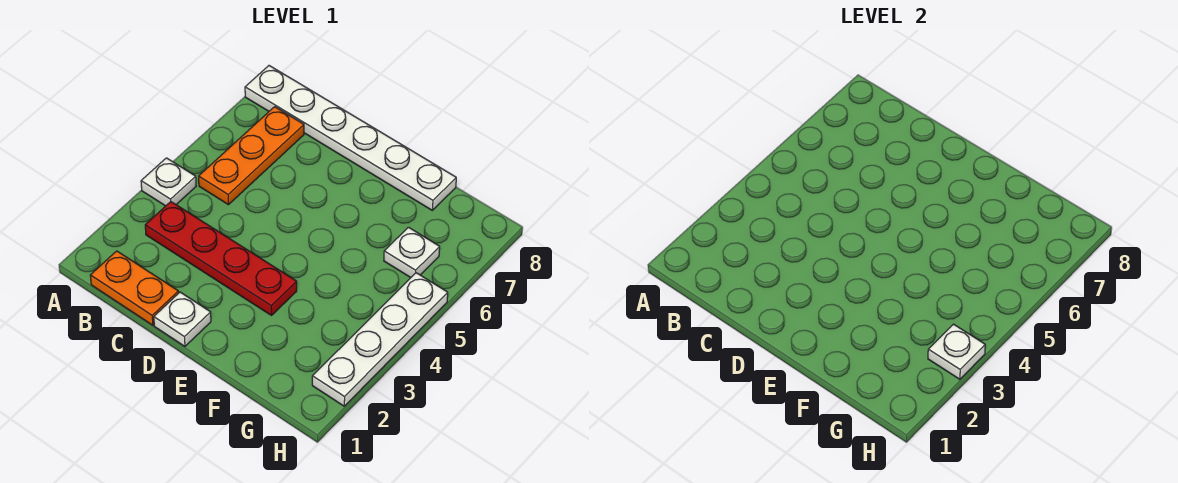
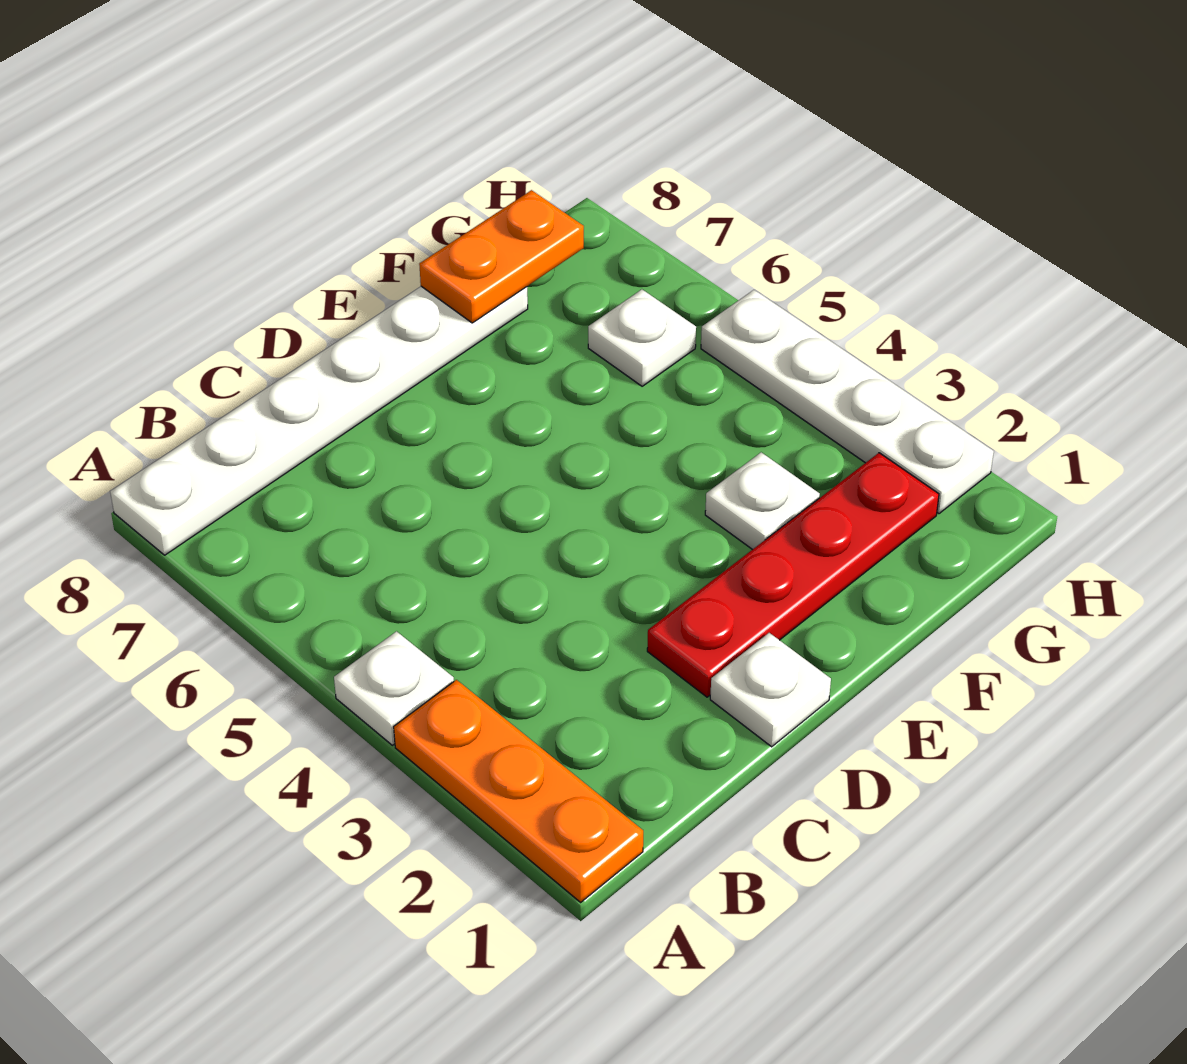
orange plate B1:C1 level 1 -> orange plate F8:G8 level 2
red plate B3:E3 level 1 -> red plate D2:G2 level 1
orange plate B5:B7 level 1 -> orange plate A1:A3 level 1
white plate H3 level 2 -> white plate F3 level 1

